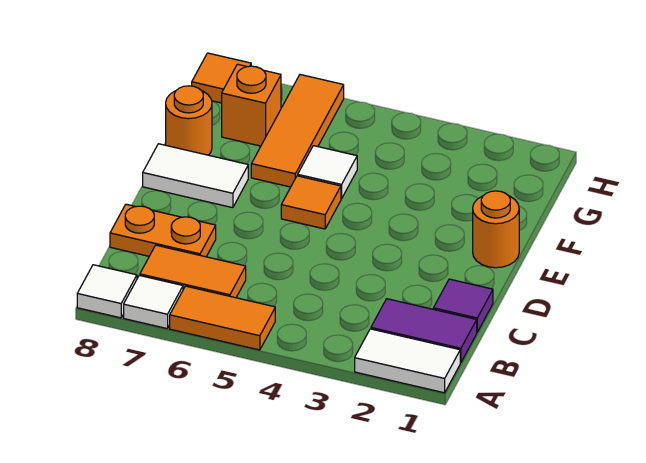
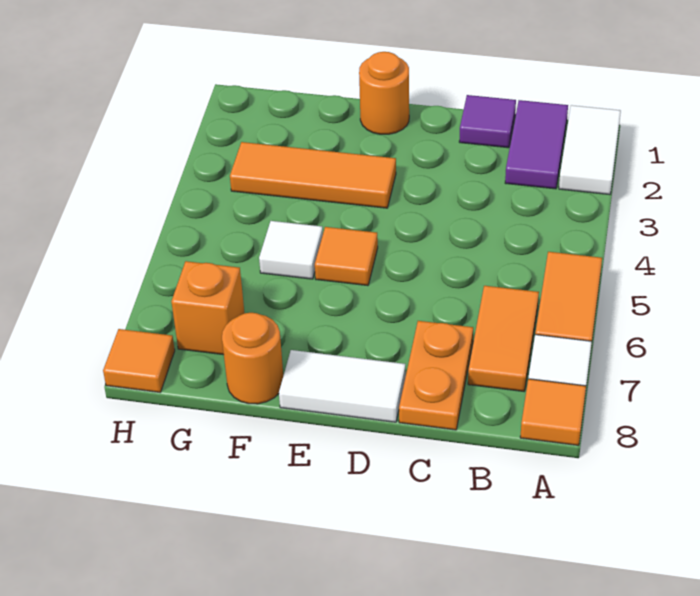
white tile A8 level 1 -> orange tile A8 level 1
white tile E7:E8 level 1 -> white tile D8:E8 level 1
orange tile F6:H6 level 1 -> orange tile E3:G3 level 1

